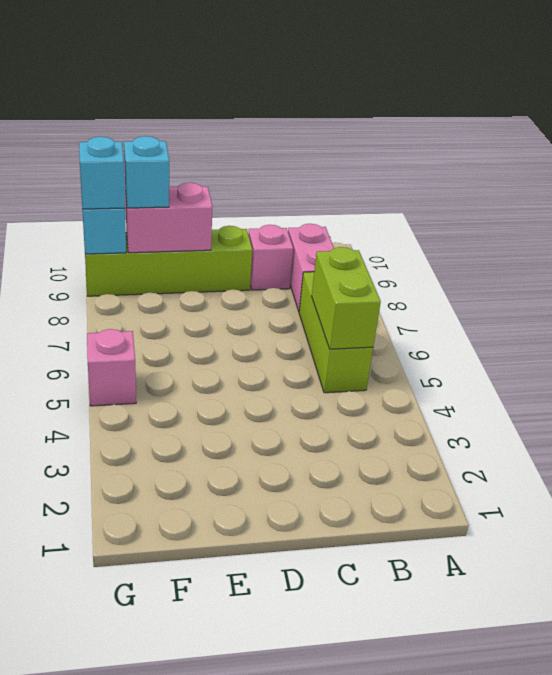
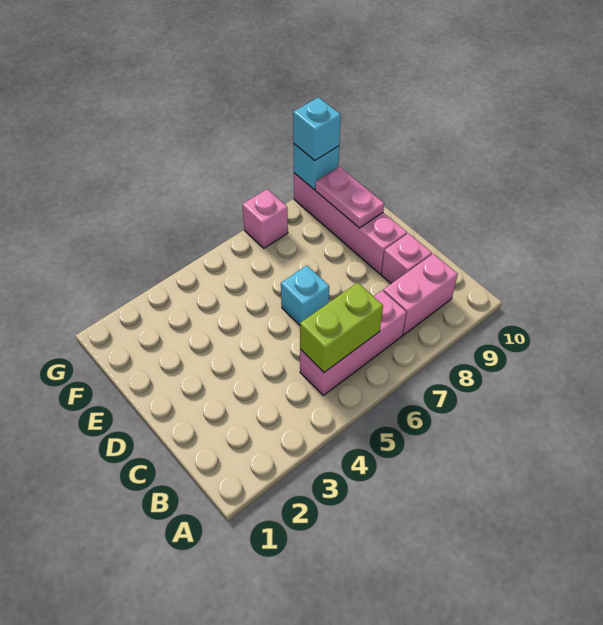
lime brick B5:B7 level 1 -> pink brick B5:B7 level 1
lime brick D9:G9 level 1 -> pink brick D9:G9 level 1
pink brick E9:F9 level 2 -> pink plate E9:F9 level 2
cyan brick F9 level 3 -> cyan brick D6 level 1
pink brick G5 level 1 -> pink brick G7 level 1

